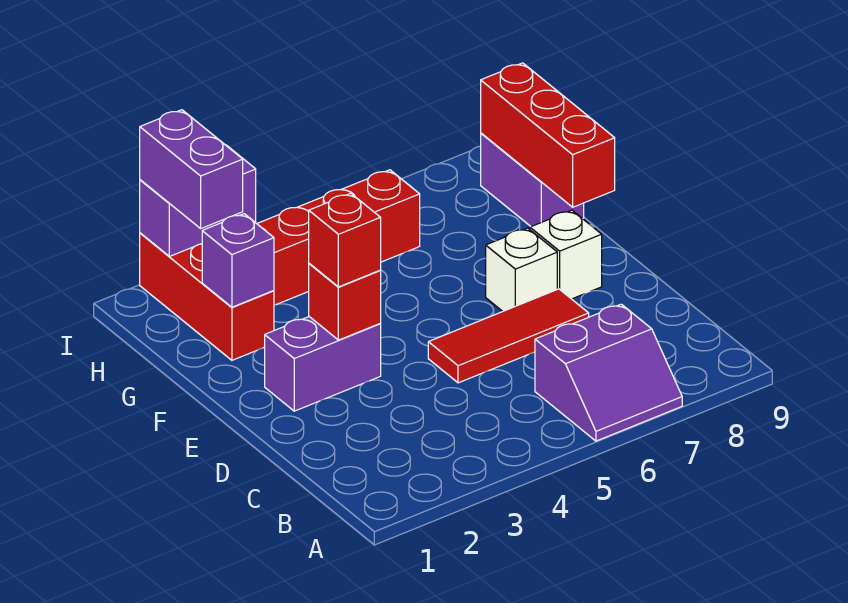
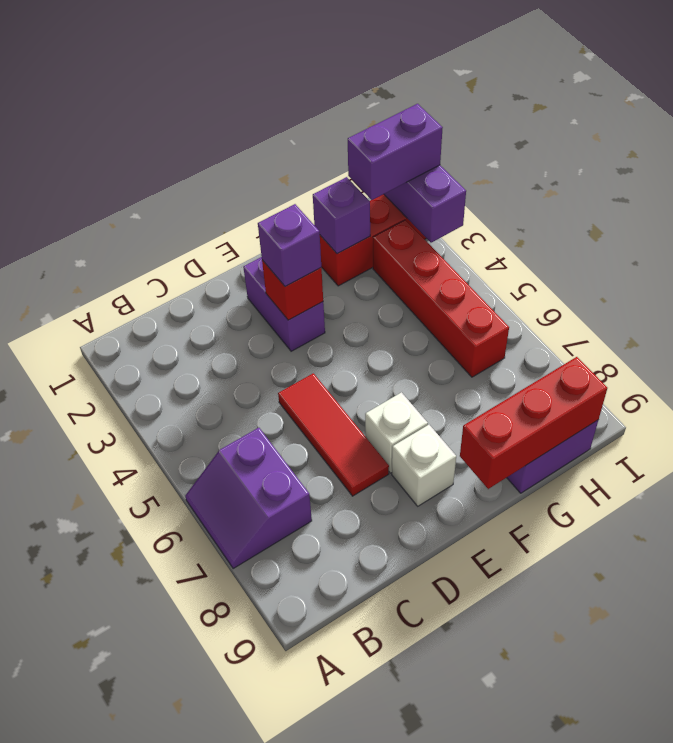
red brick E3 level 3 -> purple brick E3 level 3

